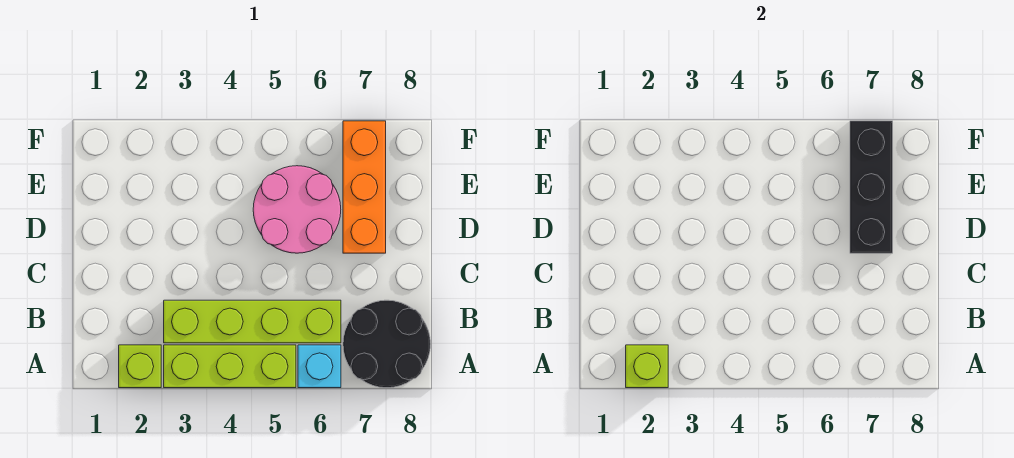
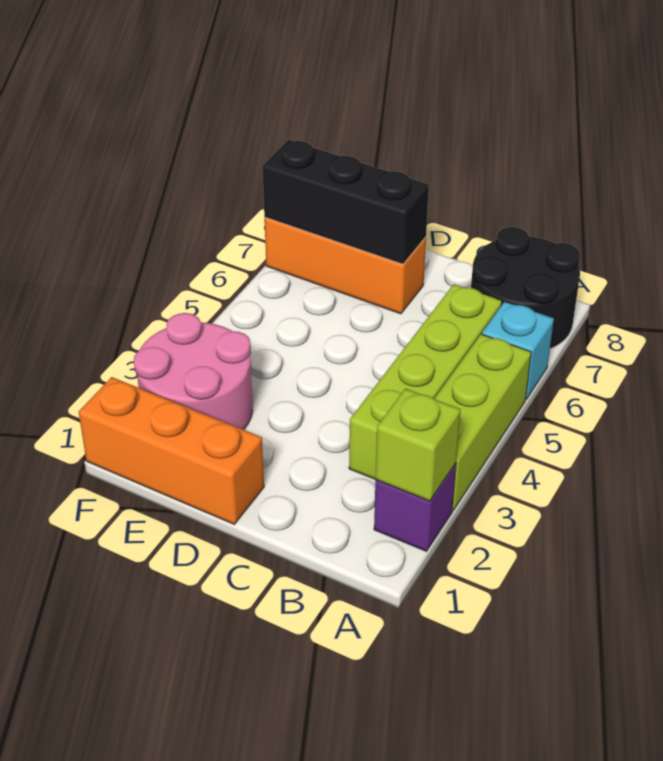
lime brick A2 level 1 -> purple brick A2 level 1
none -> orange brick D1:F1 level 1
pink round brick D5:E6 level 1 -> pink round brick E2:F3 level 1

